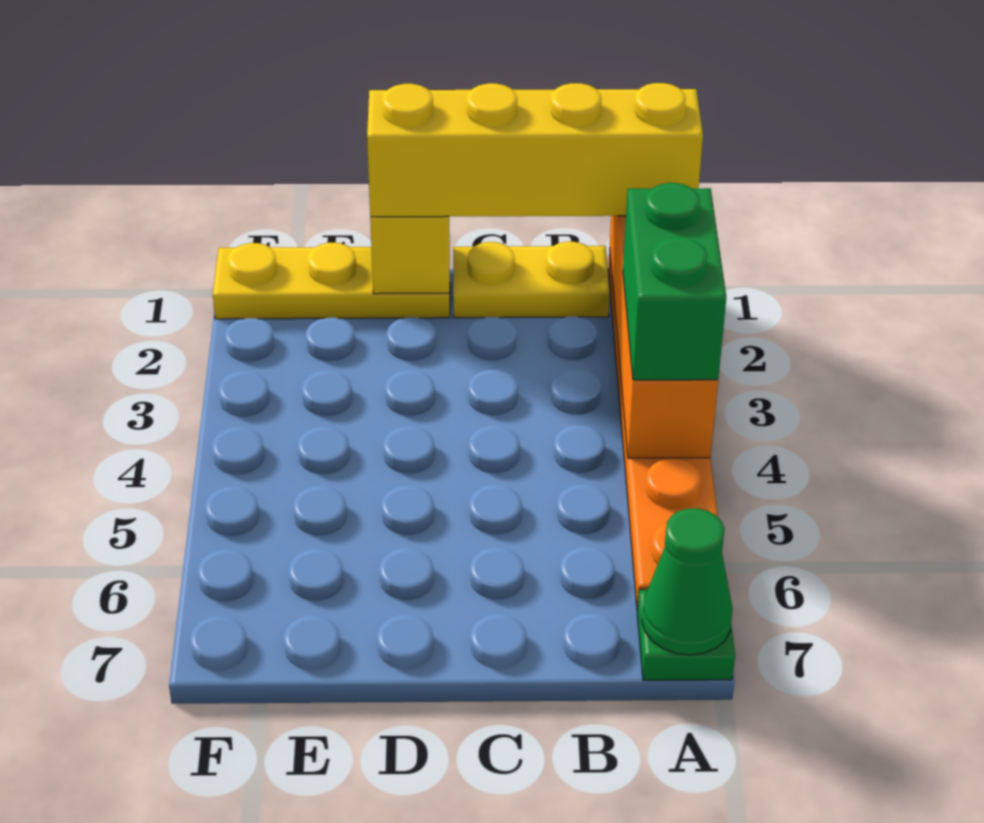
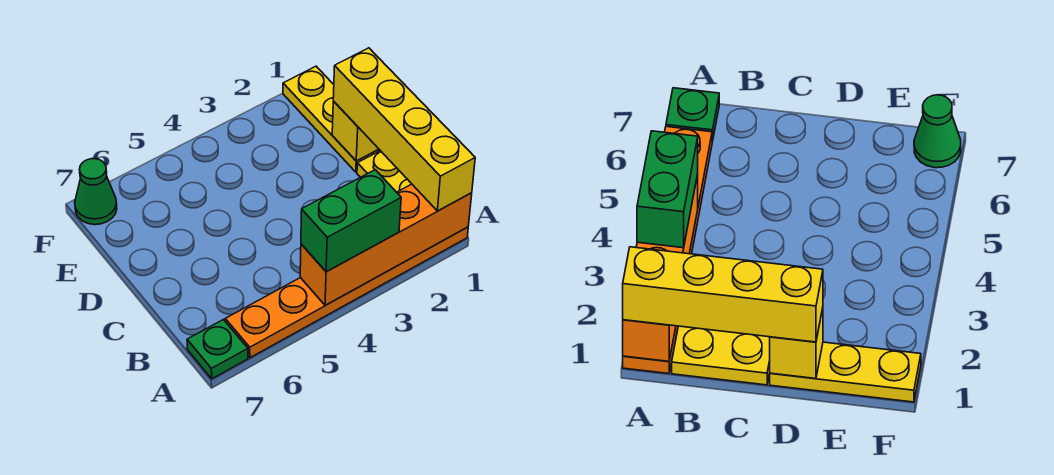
green cone A7 level 2 -> green cone F7 level 1

